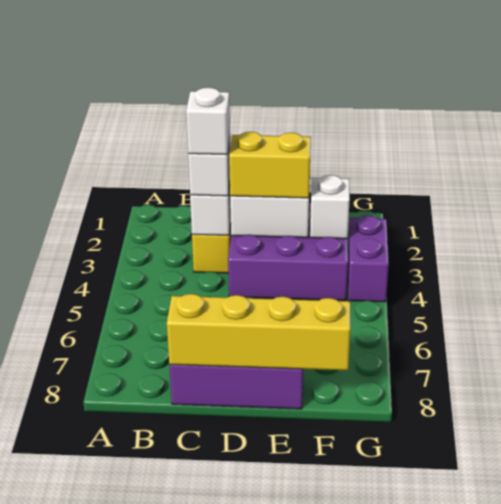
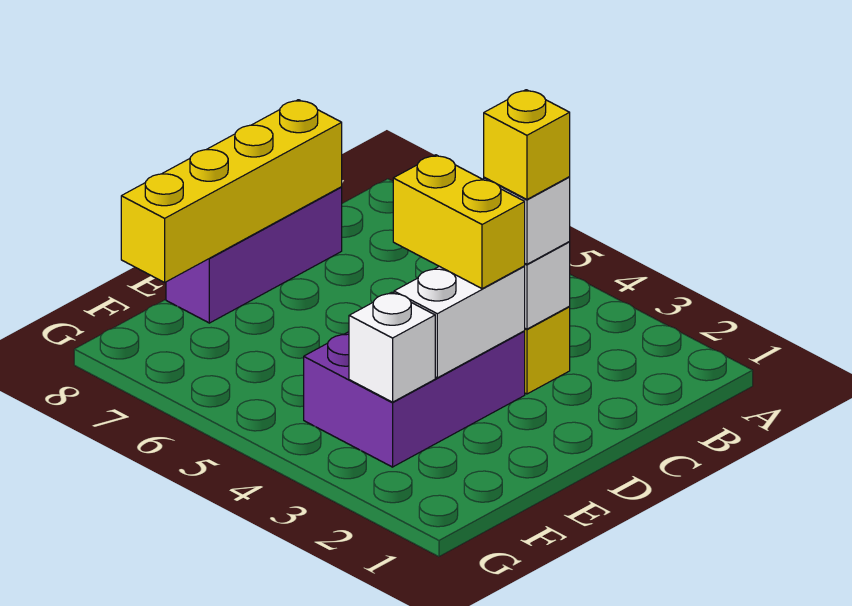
white brick C3 level 4 -> yellow brick C3 level 4
yellow brick D3:E3 level 3 -> yellow brick D3:D4 level 3
purple brick G3:G4 level 1 -> none

